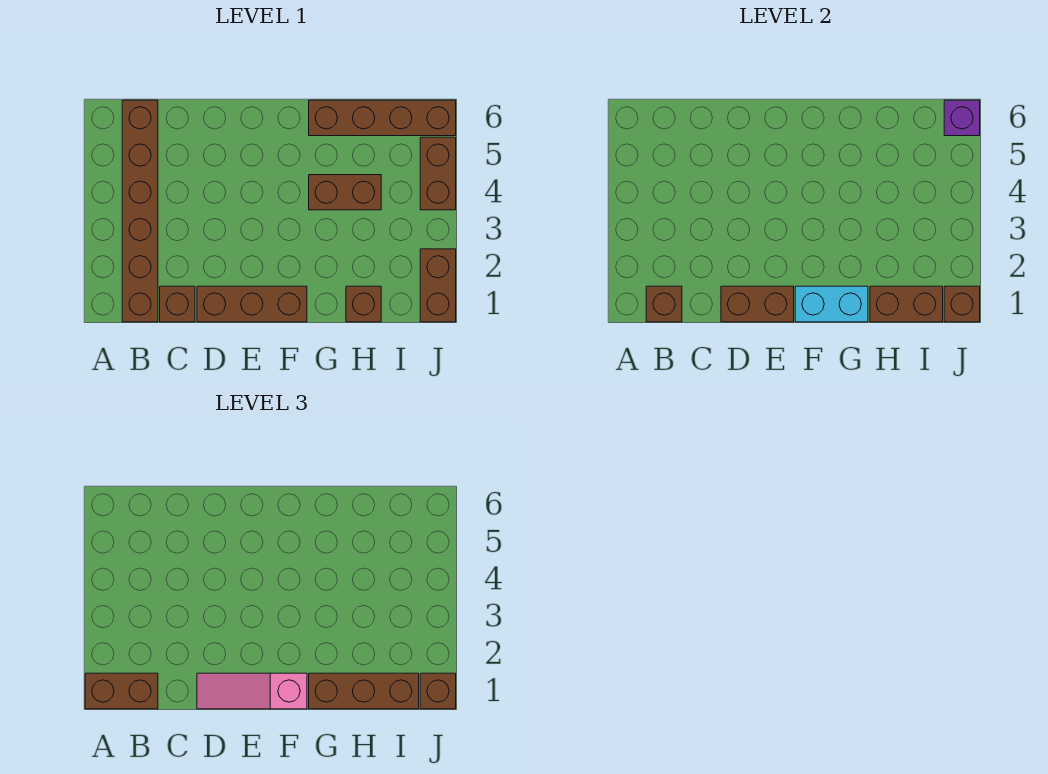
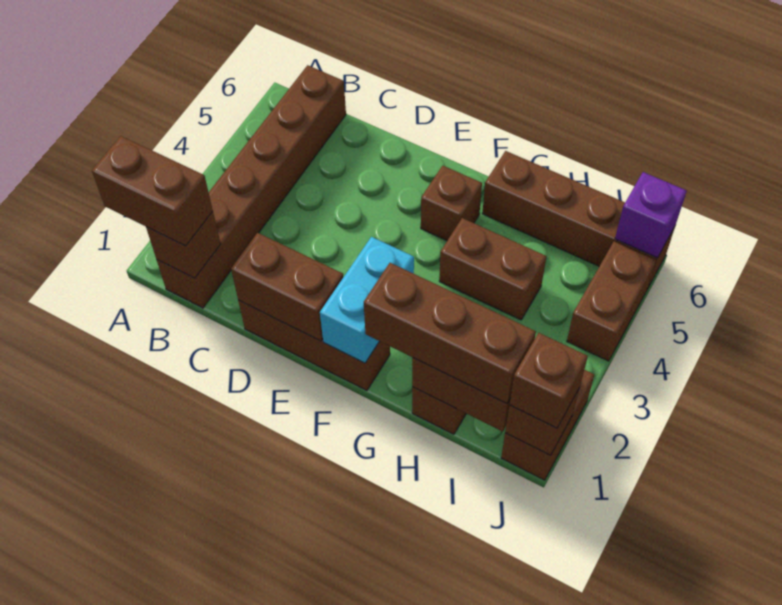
brown brick C1 level 1 -> brown brick F5 level 1
pink slope D1:F1 level 3 top F -> none
cyan brick F1:G1 level 2 -> cyan brick F1:F2 level 2

